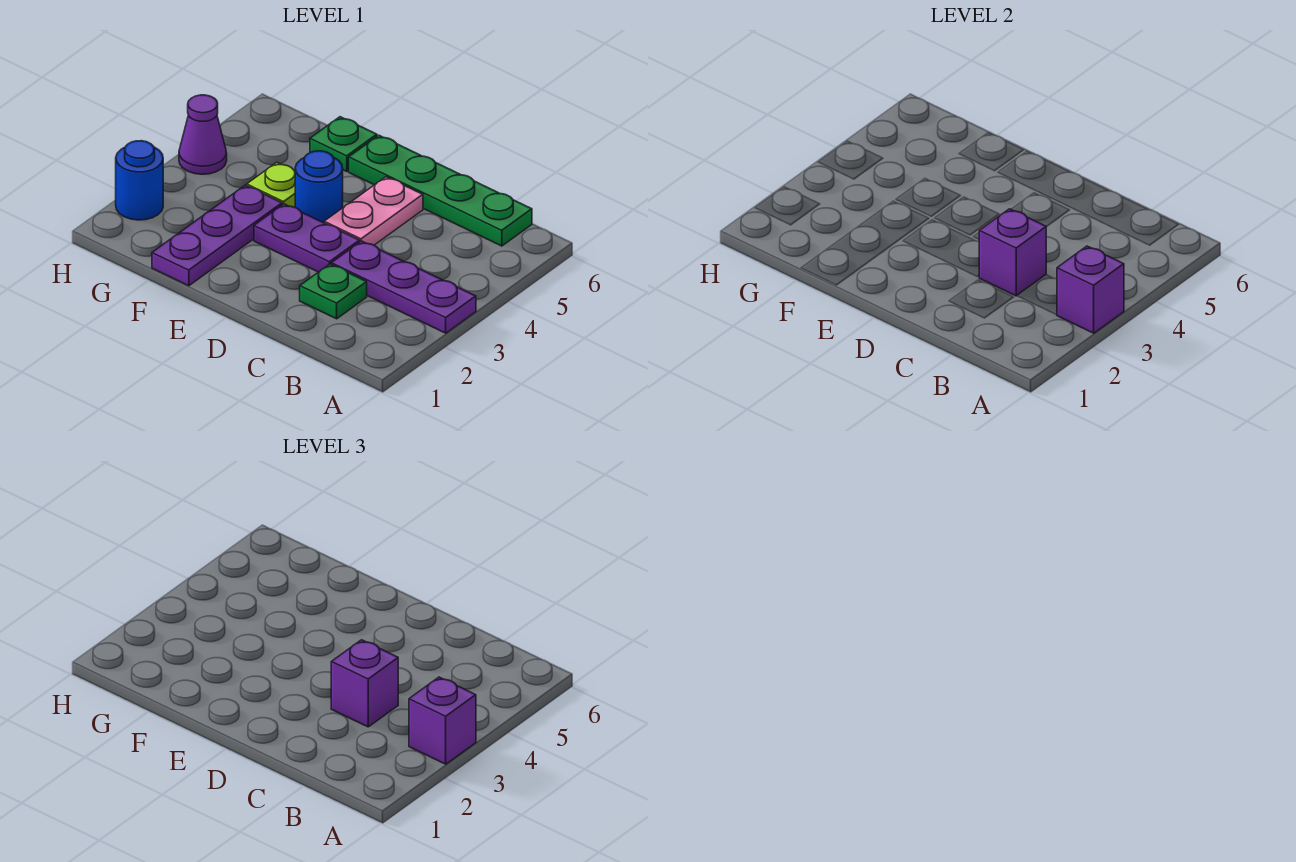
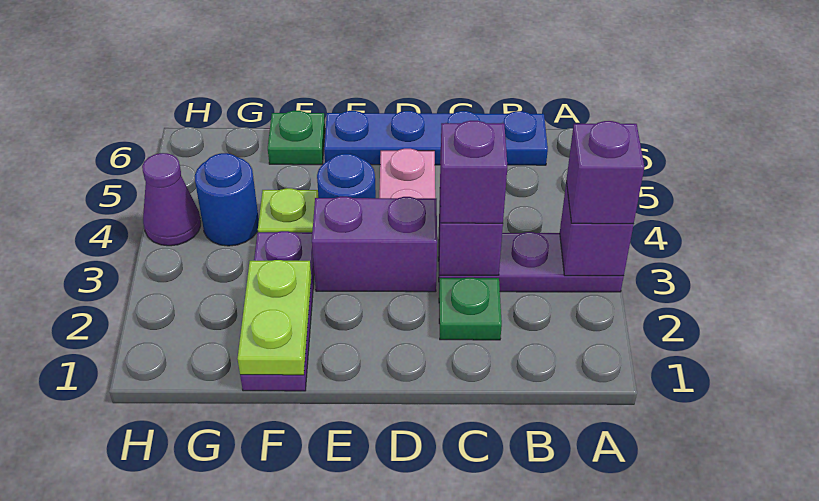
green plate B6:E6 level 1 -> blue plate B6:E6 level 1
purple plate D3:E3 level 1 -> purple brick D3:E3 level 1
none -> lime plate F1:F2 level 2
blue round brick H2 level 1 -> blue round brick G4 level 1

